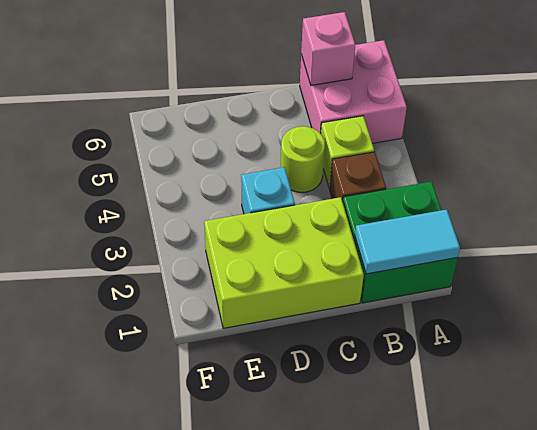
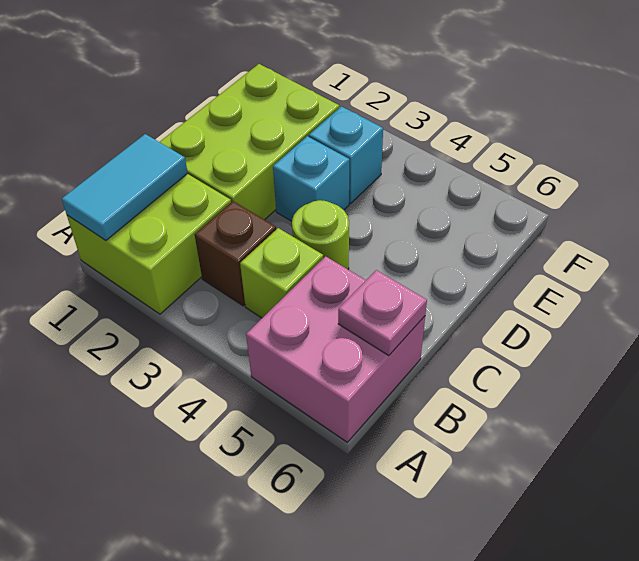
green brick A1:B2 level 1 -> lime brick A1:B2 level 1
pink brick B6 level 2 -> pink plate B6 level 2
none -> cyan brick E3 level 1

